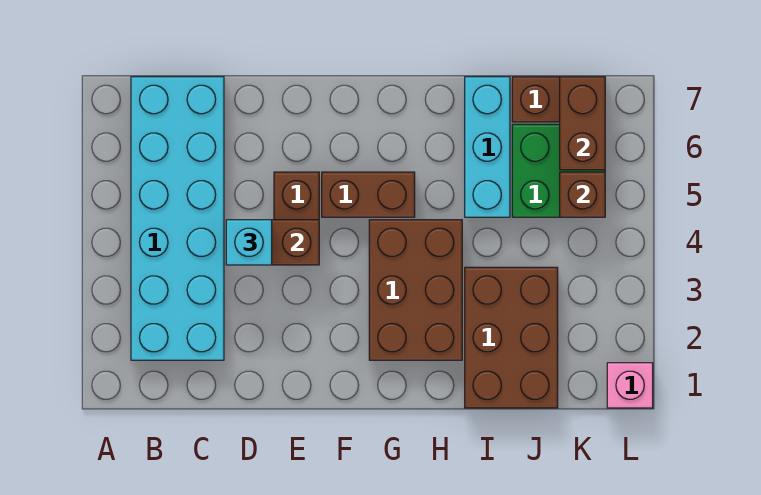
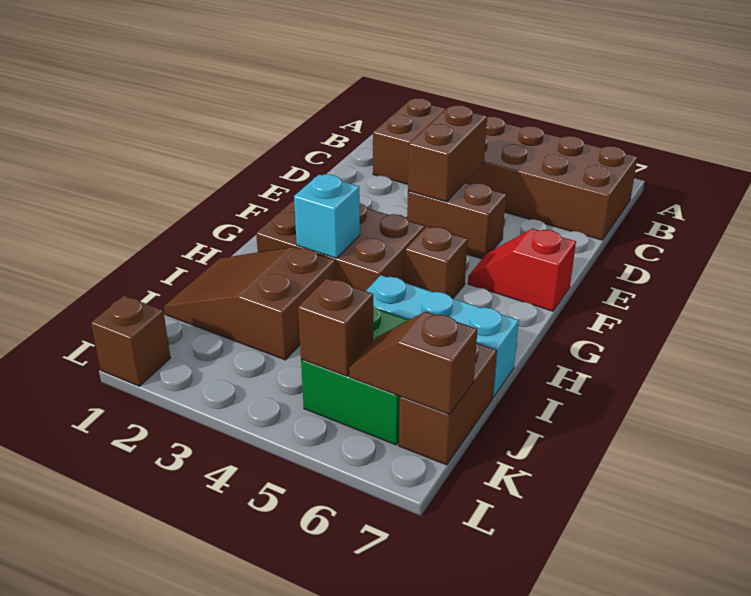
cyan brick B2:C7 level 1 -> brown brick B2:C7 level 1
cyan brick D4 level 3 -> cyan brick H3 level 2
brown brick F5:G5 level 1 -> brown brick G5 level 1
none -> red slope F6:F7 level 1 top 7
brown brick I1:J3 level 1 -> brown slope I1:J3 level 1 top 3
brown brick K6:K7 level 2 -> brown slope K6:K7 level 2 top 7
pink brick L1 level 1 -> brown brick L1 level 1

